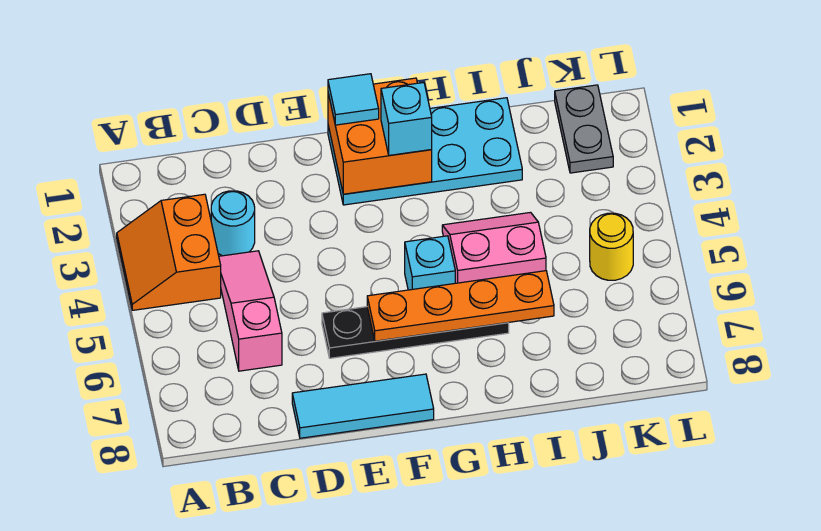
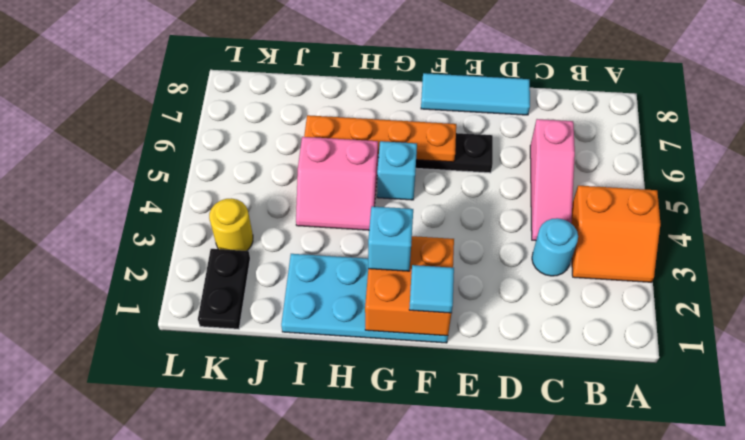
orange slope A3:B4 level 1 top B -> orange slope A3:B4 level 1 top 4
grey plate K1:K2 level 1 -> black plate K1:K2 level 1
yellow round brick K5 level 1 -> yellow round brick K3 level 1

